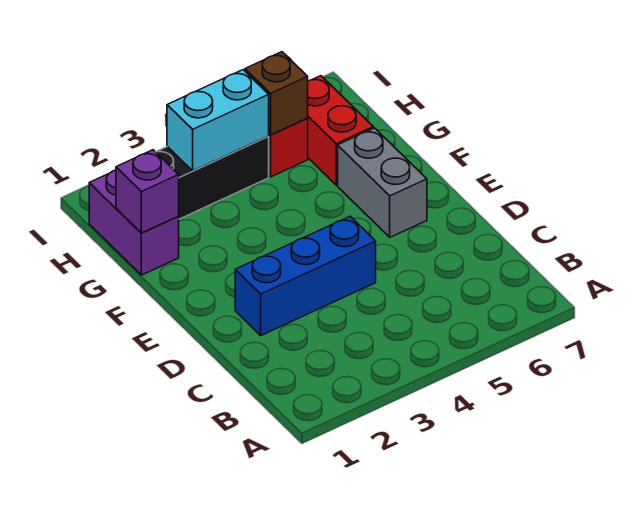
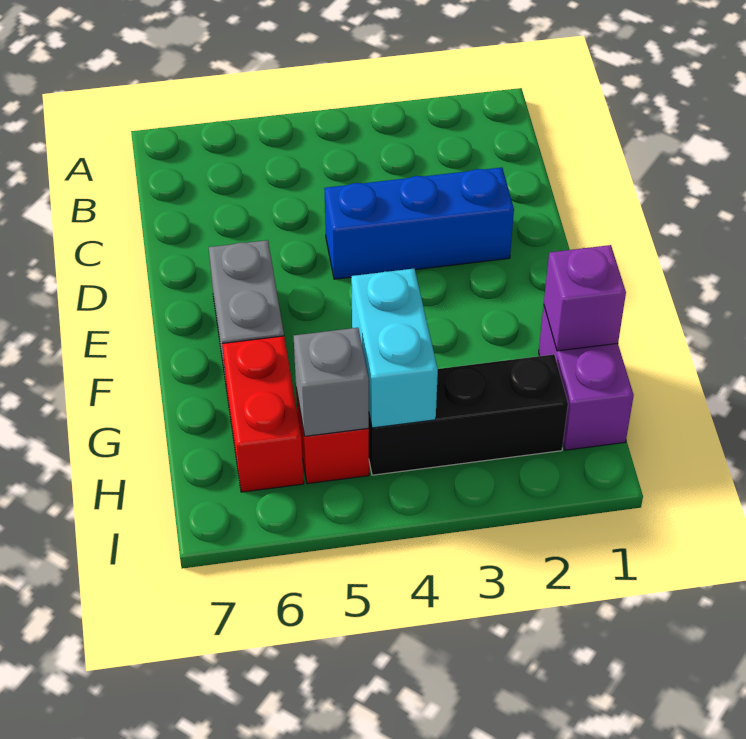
cyan brick H3:H4 level 2 -> cyan brick G4:H4 level 2
brown brick H5 level 2 -> grey brick H5 level 2

